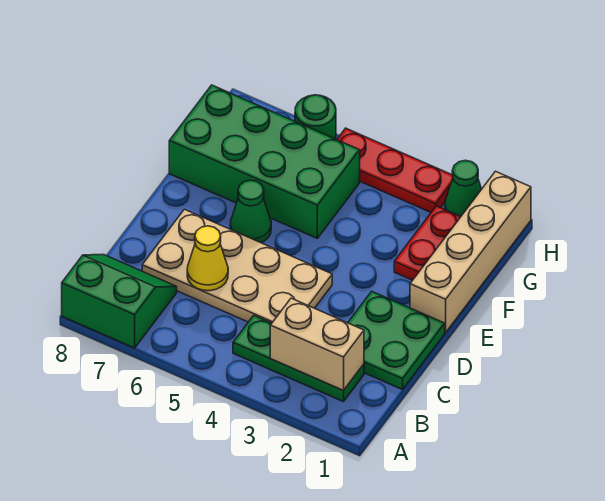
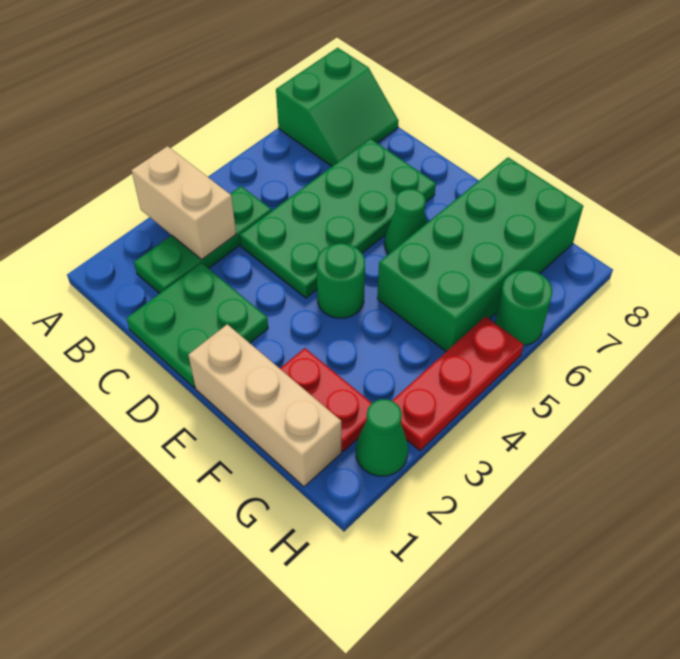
tan brick B2:B3 level 2 -> tan brick A3:B3 level 2
tan plate C4:D7 level 1 -> green plate C4:D7 level 1
yellow cone C6 level 2 -> none
tan brick E1:H1 level 1 -> tan brick E1:G1 level 1
none -> green round brick E4 level 1

